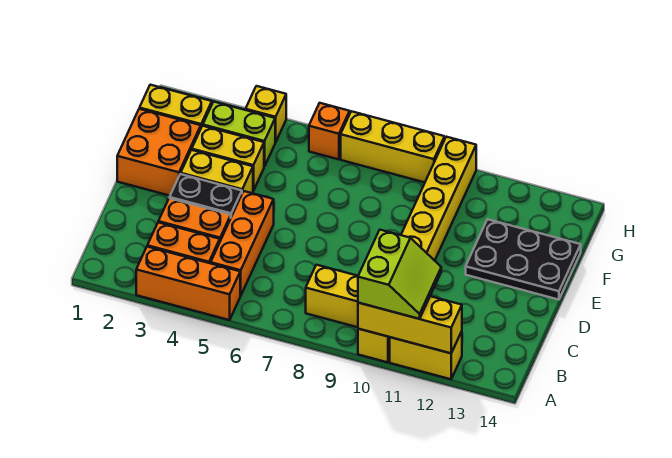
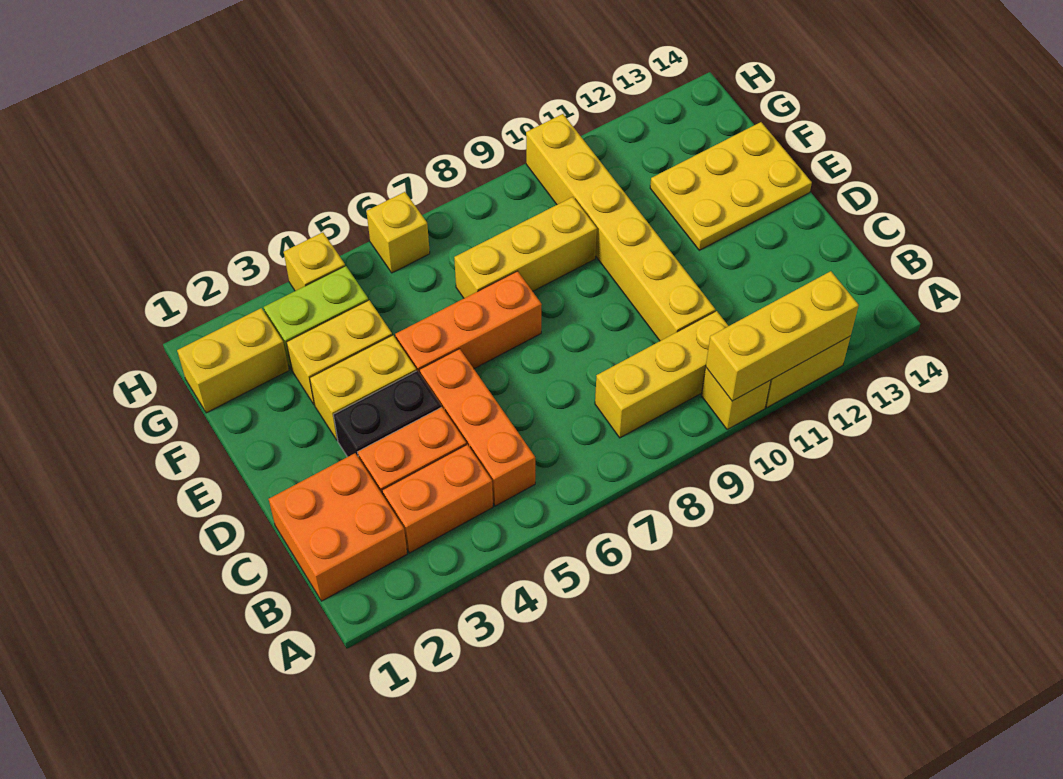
orange brick A3:A5 level 1 -> orange brick E5:E7 level 1
lime slope A10:B11 level 3 top 10 -> none
orange brick E1:F2 level 1 -> orange brick B1:C2 level 1
black plate E12:F14 level 1 -> yellow plate E12:F14 level 1
orange brick H6 level 1 -> yellow brick H6 level 1
yellow brick H7:H9 level 1 -> yellow brick F7:F9 level 1

